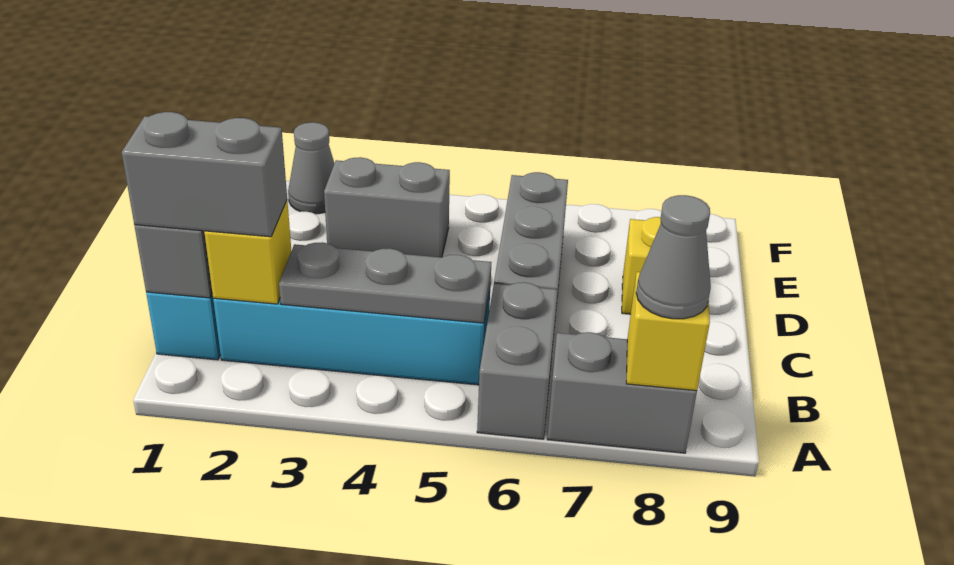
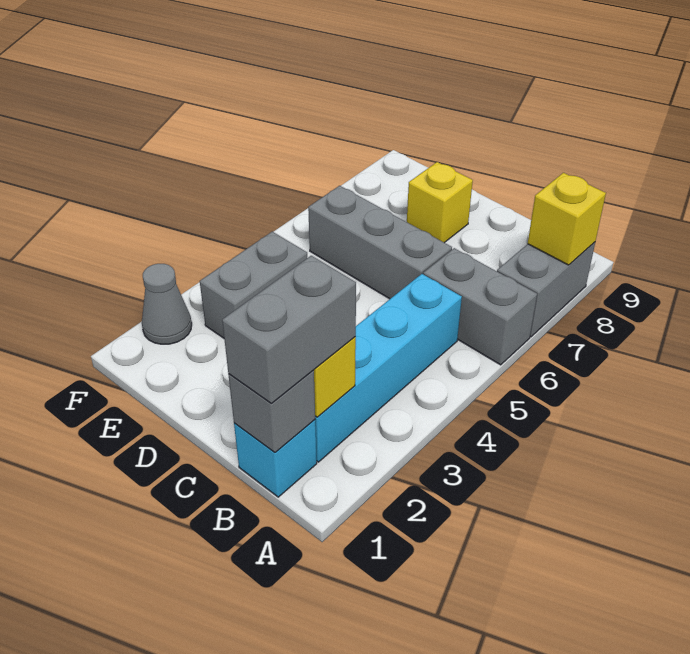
grey cone A8 level 3 -> none
grey plate B3:B5 level 2 -> none

